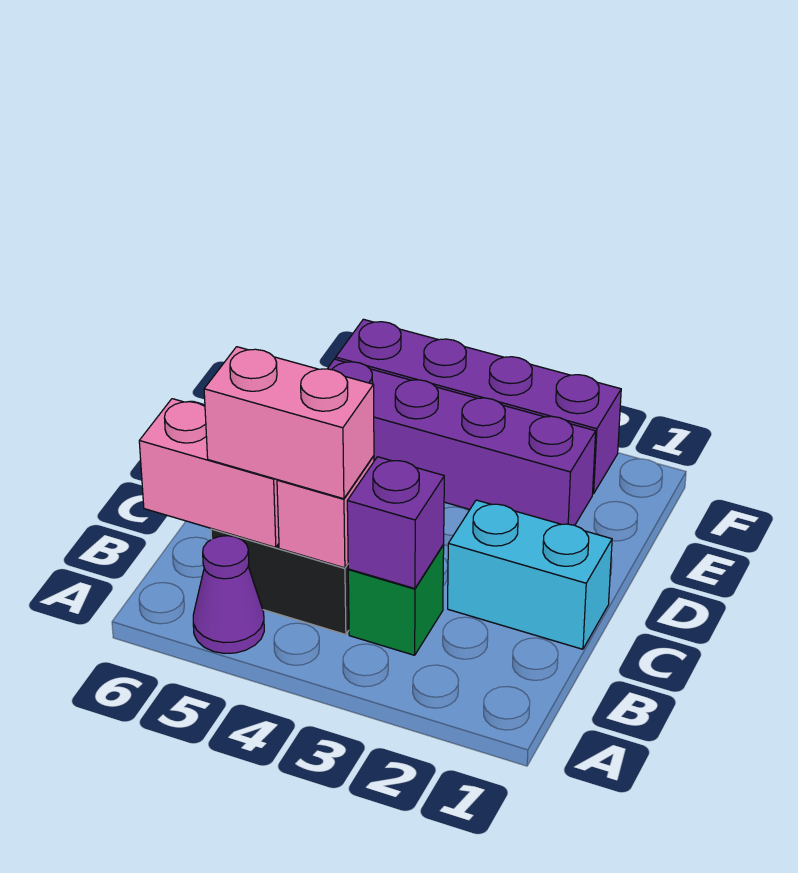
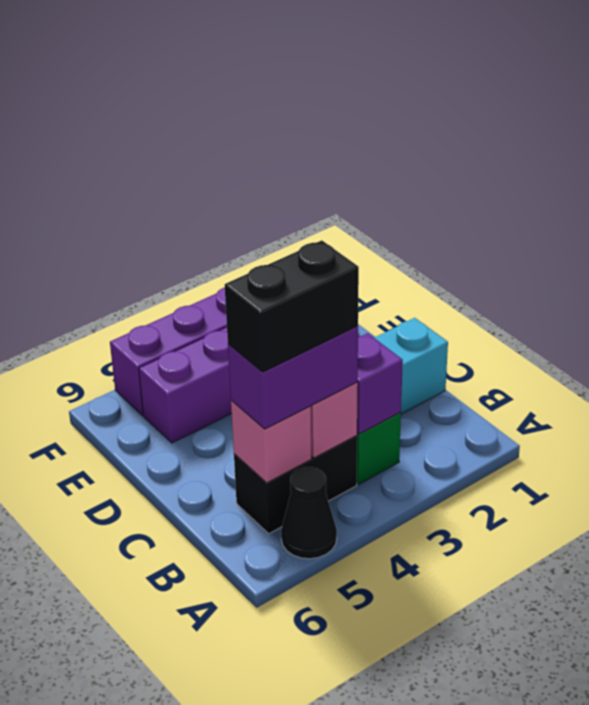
purple cone A5 level 1 -> black cone A5 level 1
pink brick B4:B5 level 3 -> purple brick B4:B5 level 3
none -> black brick B4:B5 level 4
pink brick B5:B6 level 2 -> pink brick B5 level 2

